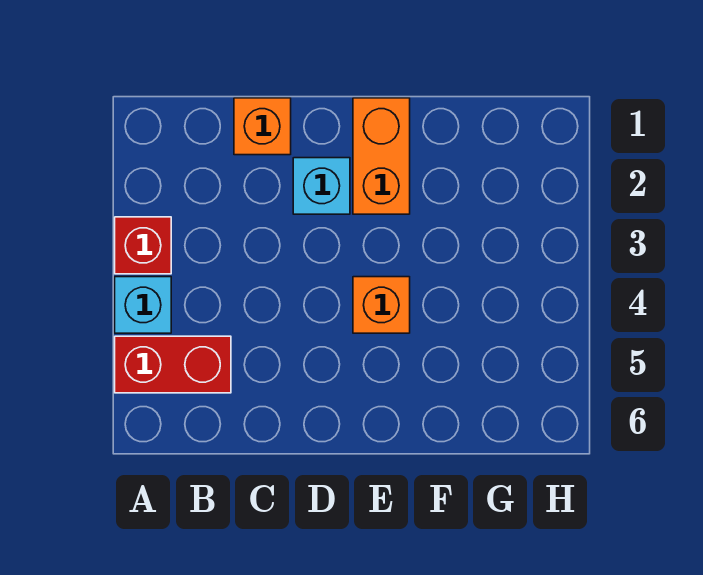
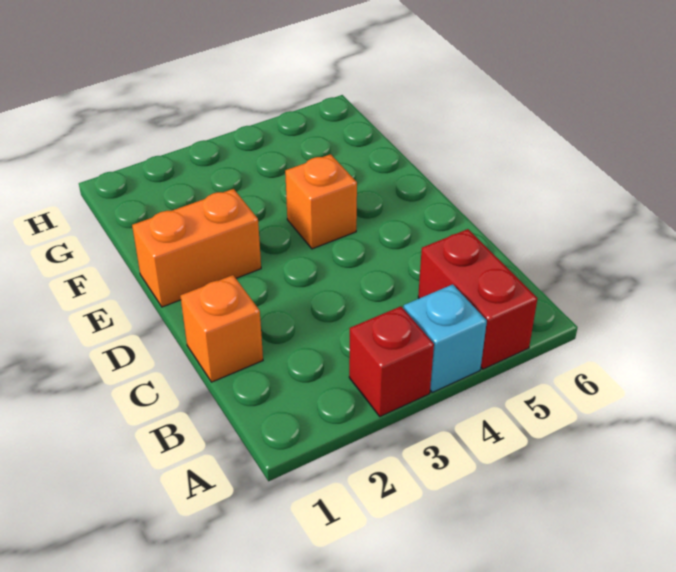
cyan brick D2 level 1 -> none

